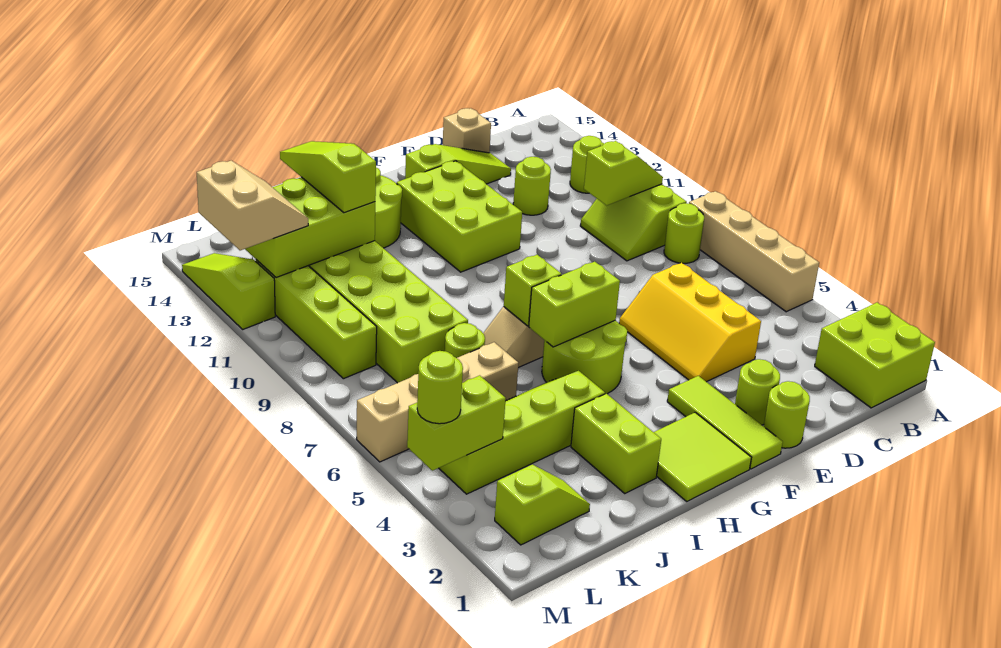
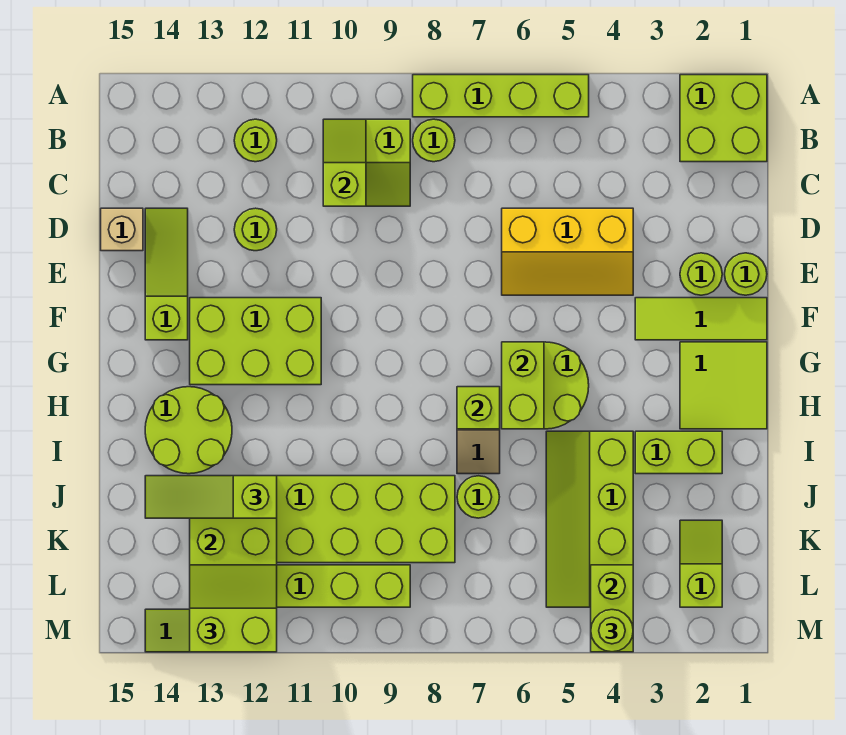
tan brick A5:A8 level 1 -> lime brick A5:A8 level 1
tan brick J6:M6 level 1 -> none
tan slope L12:M13 level 3 top M -> lime slope L12:M13 level 3 top M

